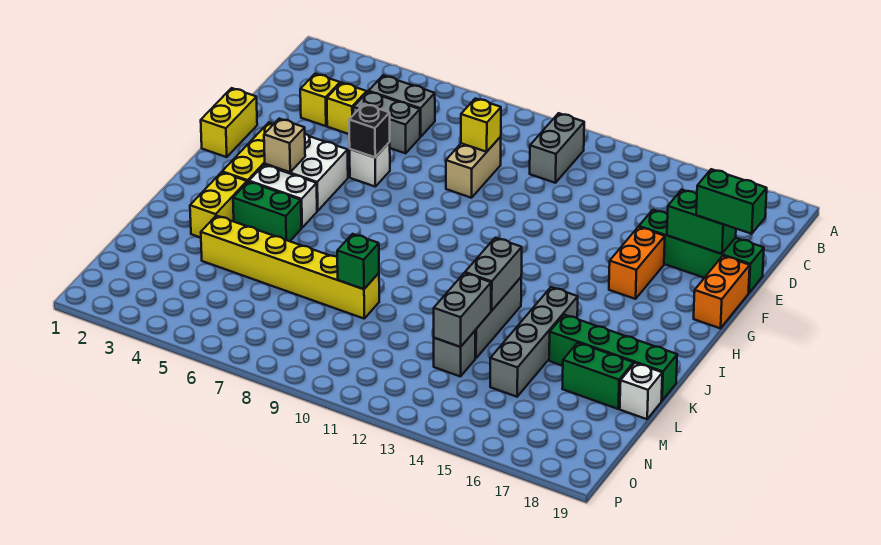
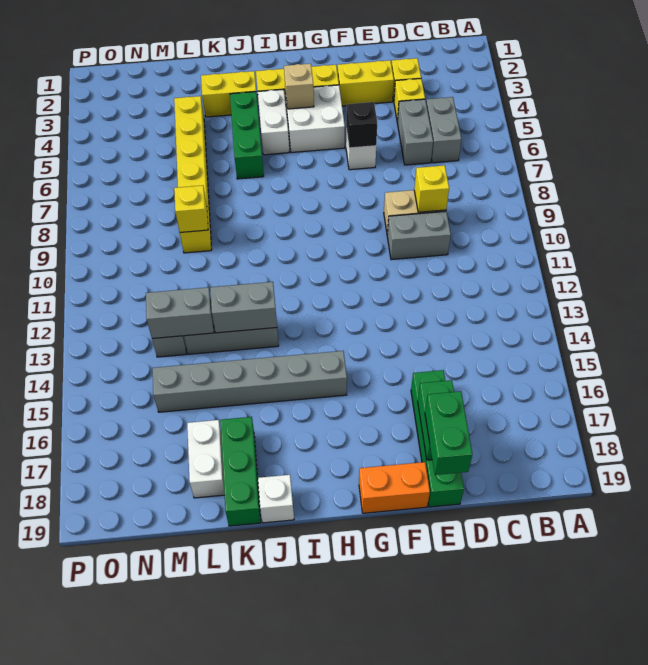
grey brick B11:C11 level 1 -> grey brick D10:E10 level 1
yellow brick F1:G1 level 1 -> yellow brick E3:F3 level 1
orange brick F16:G16 level 1 -> none
green brick J4:J5 level 1 -> green brick J4:J6 level 1
grey brick J15:M15 level 1 -> grey brick H15:M15 level 1
green brick K16:K19 level 1 -> green brick K17:K19 level 1
green brick L9 level 2 -> yellow brick L9 level 2
green brick L17:L18 level 1 -> white brick L17:L18 level 1
white brick L19 level 1 -> white brick J19 level 1

